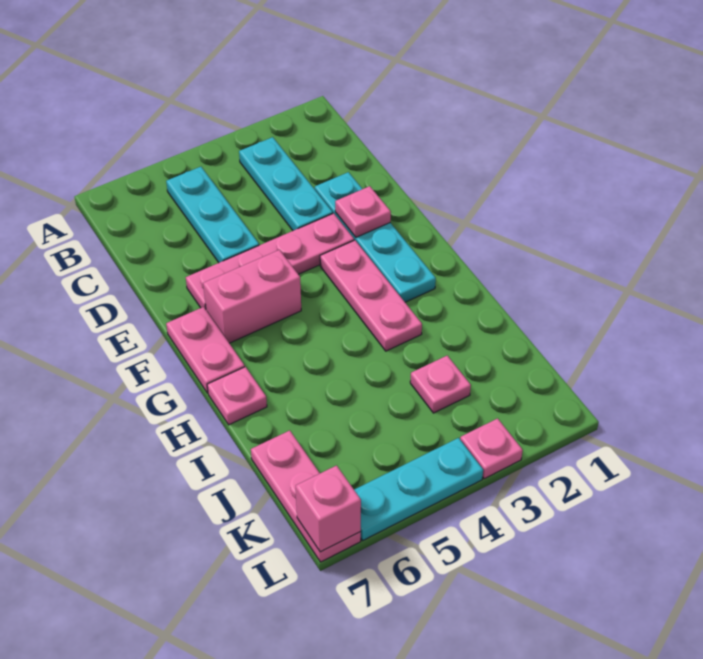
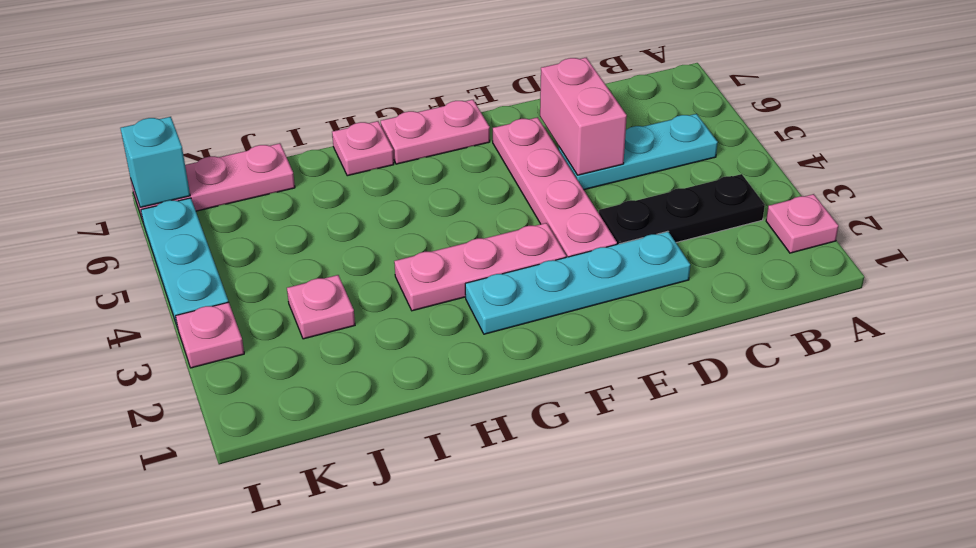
cyan plate B3:D3 level 1 -> black plate B3:D3 level 1
pink plate E2 level 2 -> pink plate A2 level 1
pink brick F5:F6 level 1 -> pink brick D5:D6 level 2
pink brick L7 level 2 -> cyan brick L7 level 2

